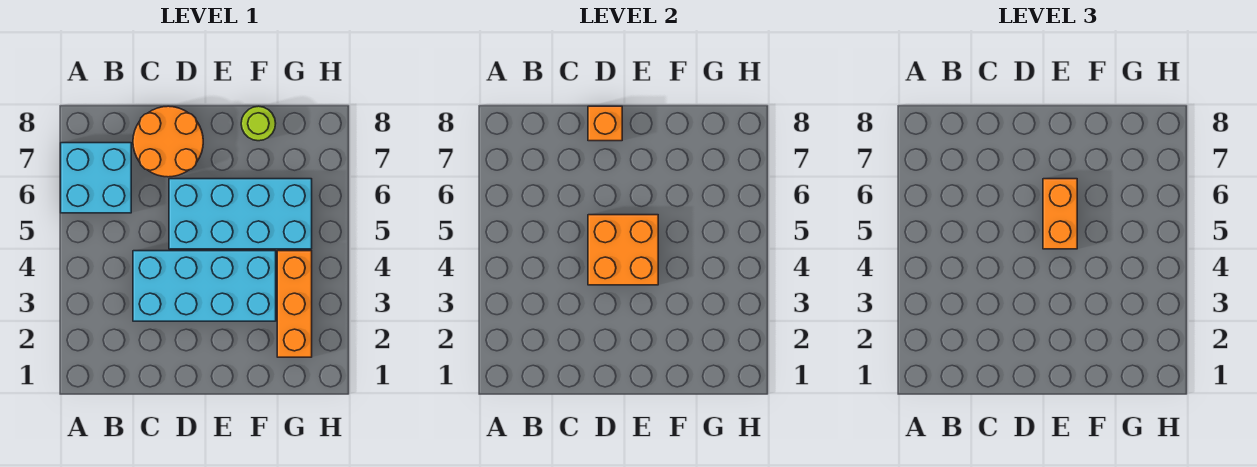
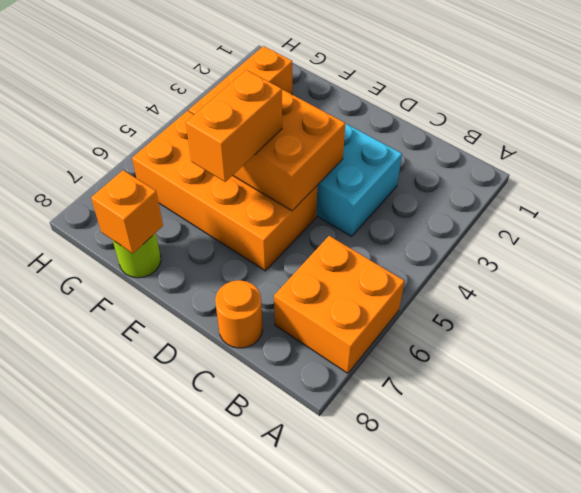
cyan brick A6:B7 level 1 -> orange brick A6:B7 level 1
orange round brick C7:D8 level 1 -> orange round brick C8 level 1
cyan brick D5:G6 level 1 -> orange brick D5:G6 level 1
orange brick D8 level 2 -> orange brick F8 level 2

